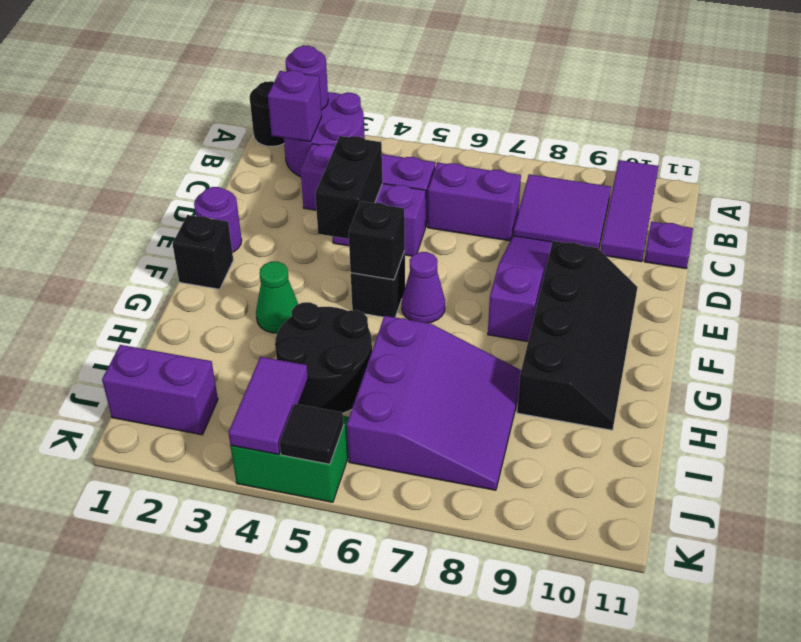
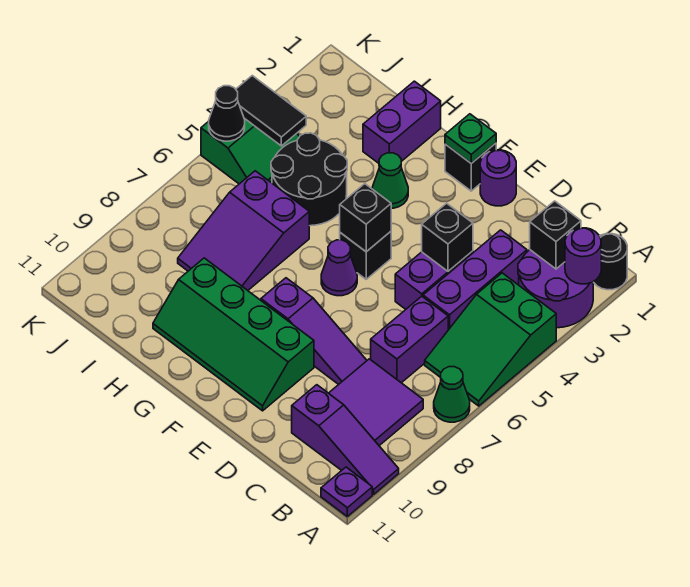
none -> green slope A4:B6 level 1 top 4
none -> green cone A7 level 1
purple tile A10:C10 level 1 -> purple slope A10:C10 level 1 top C
purple brick B2 level 2 -> black brick B2 level 2
purple plate C11 level 1 -> purple plate A11 level 1
black brick D4:E4 level 2 -> black brick D4 level 2
black slope E9:H10 level 1 top 9 -> green slope E9:H10 level 1 top 9
none -> green plate F1 level 2
purple slope H6:J8 level 1 top 6 -> purple slope H6:I8 level 1 top 6
purple brick J1:J2 level 1 -> purple brick H1:H2 level 1
purple tile J4:K4 level 2 -> black tile J4:K4 level 2
black tile K5 level 2 -> black cone K5 level 2

